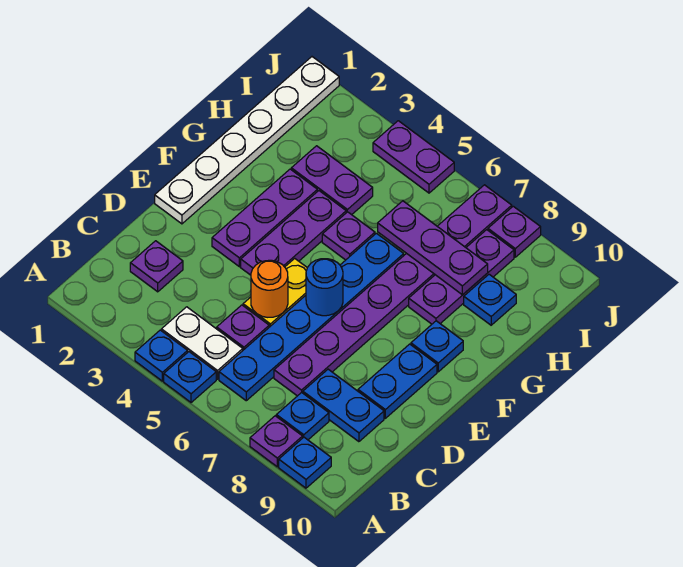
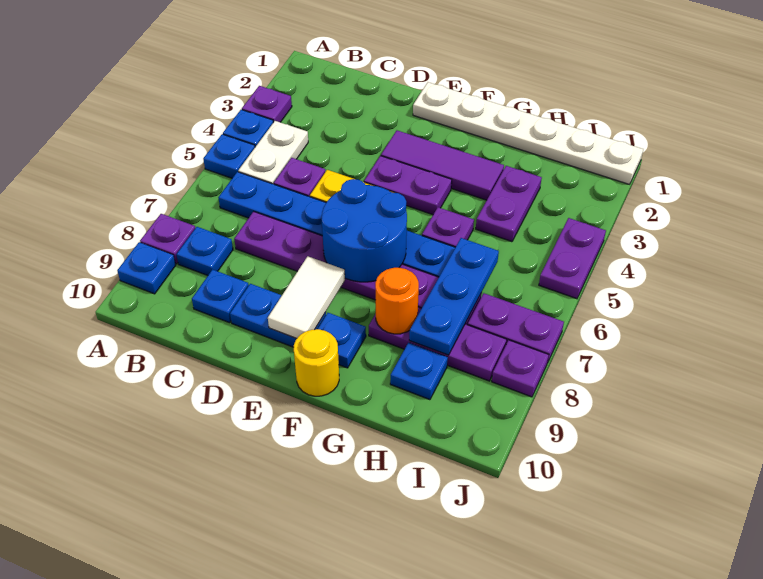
purple plate C2 level 1 -> purple plate A3 level 1
blue plate C8:C9 level 1 -> blue plate C9 level 1
orange round brick D5 level 2 -> orange round brick G8 level 2
purple plate E3:G3 level 1 -> purple tile E3:G3 level 1
purple plate E4:G4 level 1 -> purple plate E4:F4 level 1
blue round brick E6 level 2 -> blue round brick E6:F7 level 2
none -> white tile E8:E9 level 2
none -> yellow round brick F10 level 1
purple plate H6:H8 level 2 -> blue plate H6:H8 level 2

